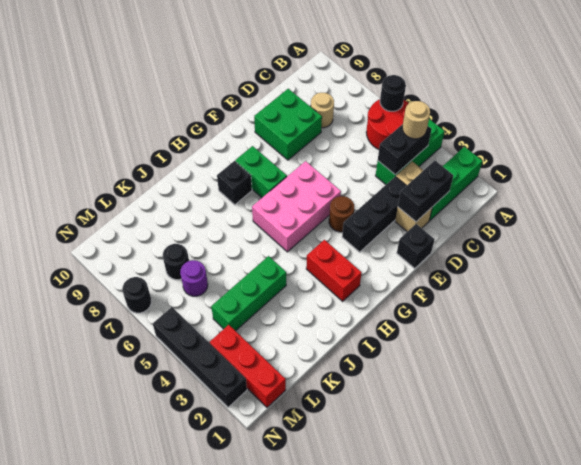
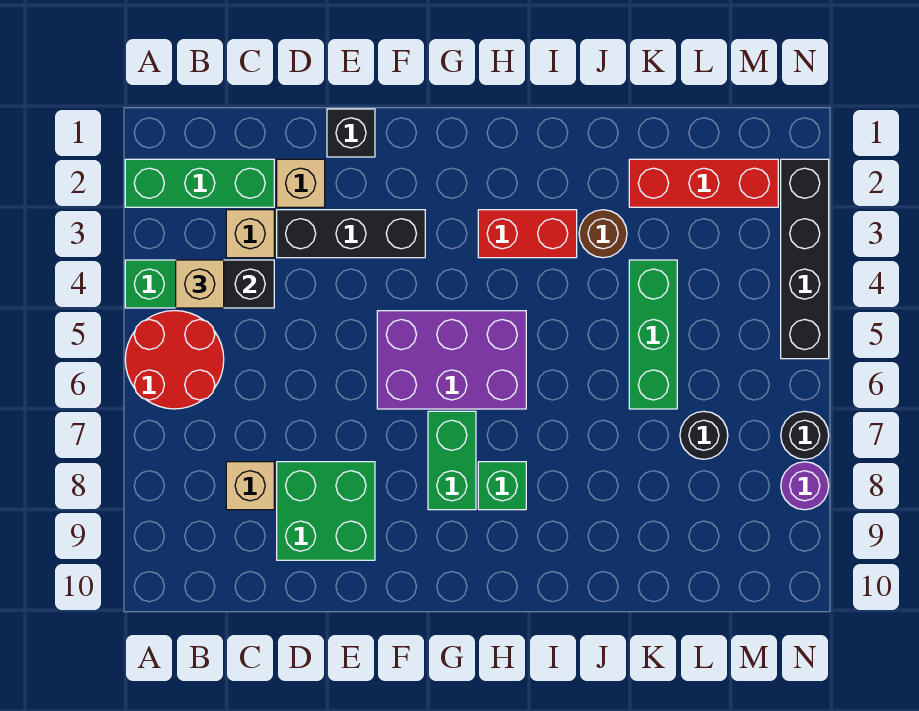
black round brick A6 level 2 -> none
tan round brick B4 level 3 -> tan brick B4 level 3
black brick C2:D2 level 2 -> none
tan round brick C8 level 1 -> tan brick C8 level 1
brown round brick F4 level 1 -> brown round brick J3 level 1
pink brick F5:H6 level 1 -> purple brick F5:H6 level 1
red brick H2:H3 level 1 -> red brick H3:I3 level 1
black brick H8 level 1 -> green brick H8 level 1
green brick J4:L4 level 1 -> green brick K4:K6 level 1
purple round brick L6 level 1 -> purple round brick N8 level 1
red brick M1:M3 level 1 -> red brick K2:M2 level 1

